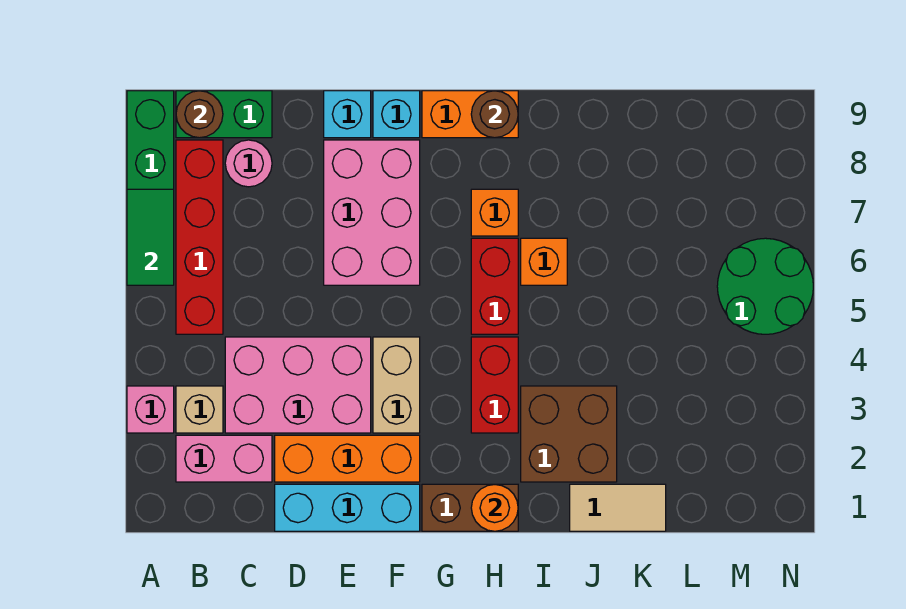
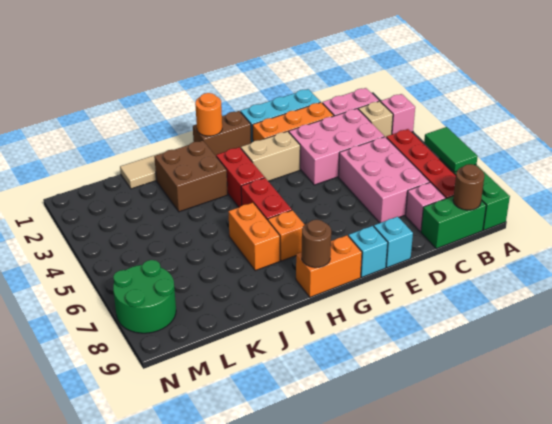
pink round brick C8 level 1 -> pink brick C8 level 1
pink brick E6:F8 level 1 -> pink brick C5:D7 level 1
tan brick F3:F4 level 1 -> tan brick F3:G3 level 1
orange brick I6 level 1 -> orange brick I6:I7 level 1
green round brick M5:N6 level 1 -> green round brick M7:N8 level 1

